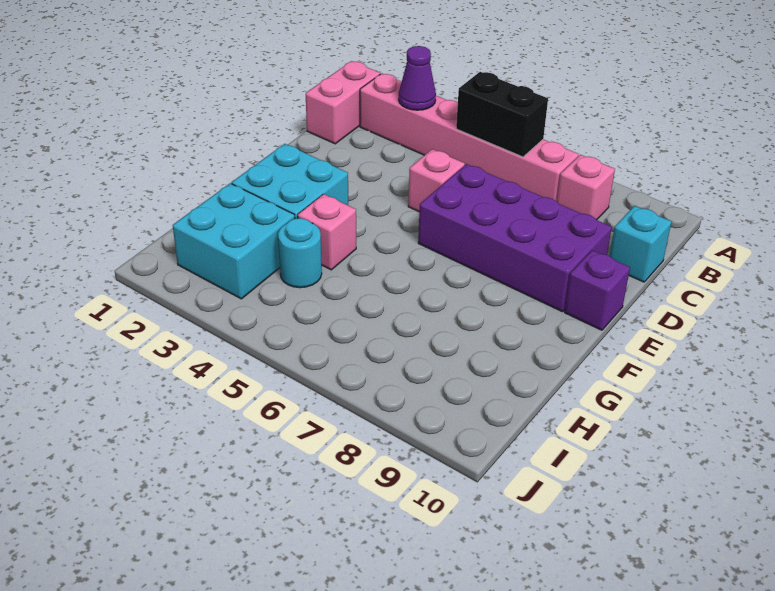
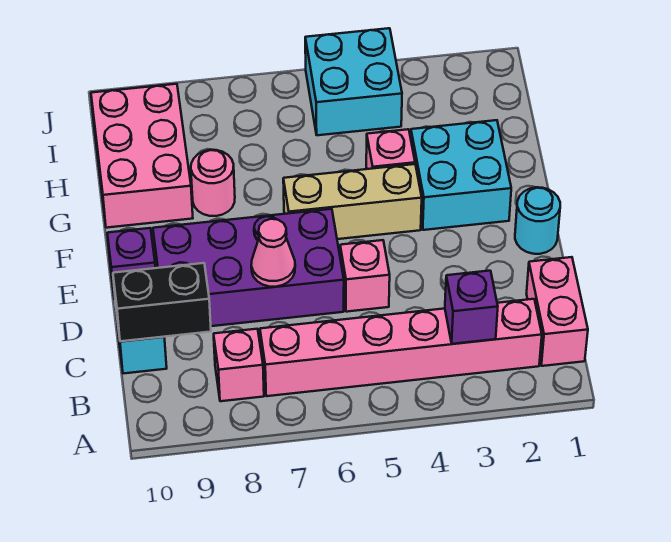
purple cone B3 level 2 -> purple brick B3 level 2
black brick B5:B6 level 2 -> black brick C9:C10 level 2
none -> pink cone D7 level 2
none -> tan brick F4:F6 level 1
none -> pink round brick G8 level 1
none -> pink brick G9:I10 level 1
cyan brick H2:I3 level 1 -> cyan brick I4:J5 level 1
cyan round brick H4 level 1 -> cyan round brick E1 level 1

